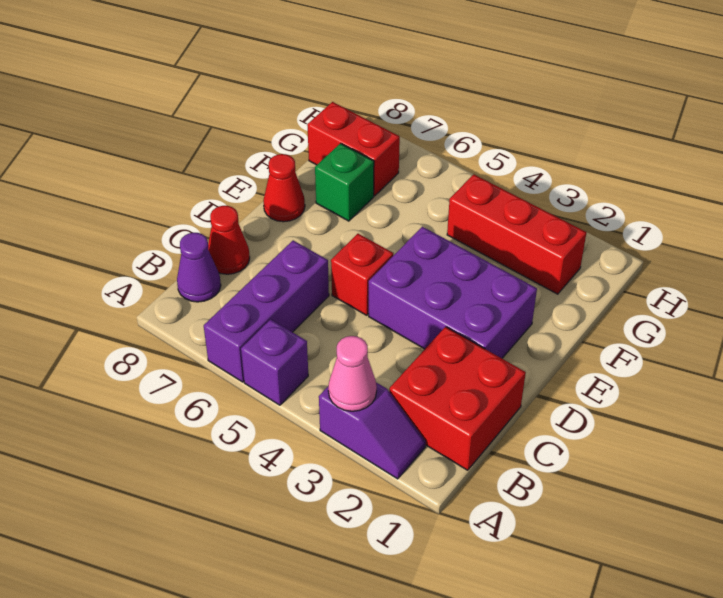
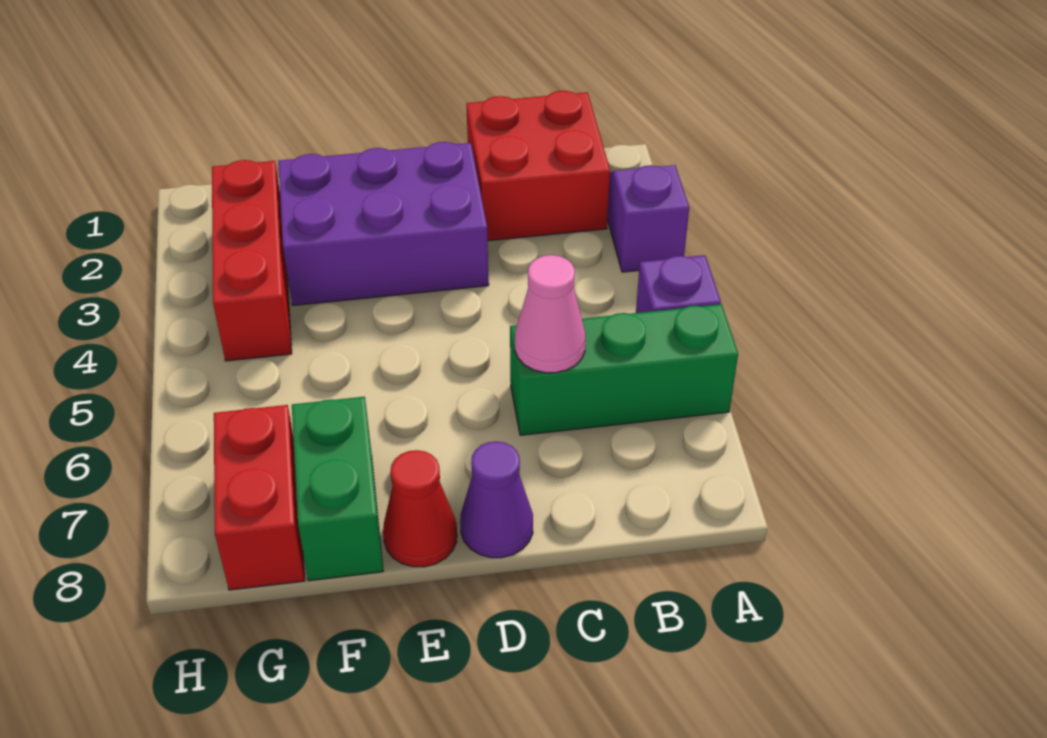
pink cone A3 level 2 -> pink cone C6 level 2
purple brick A6:C6 level 1 -> green brick A6:C6 level 1
purple cone B8 level 1 -> purple cone D8 level 1
red cone C8 level 1 -> none
purple brick D2:E4 level 1 -> purple brick D2:F3 level 1
red brick D5 level 1 -> none
green brick F7 level 1 -> green brick F7:F8 level 1

